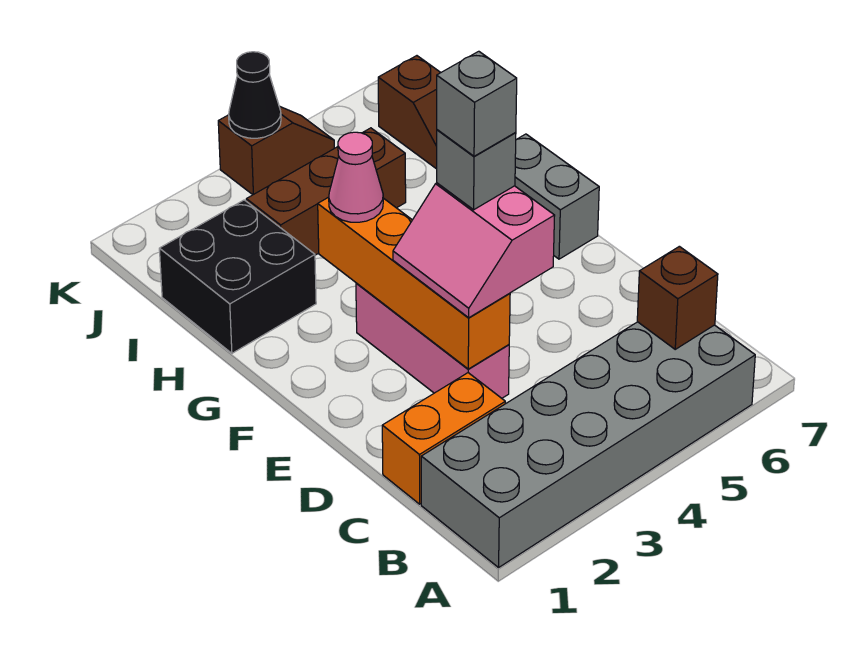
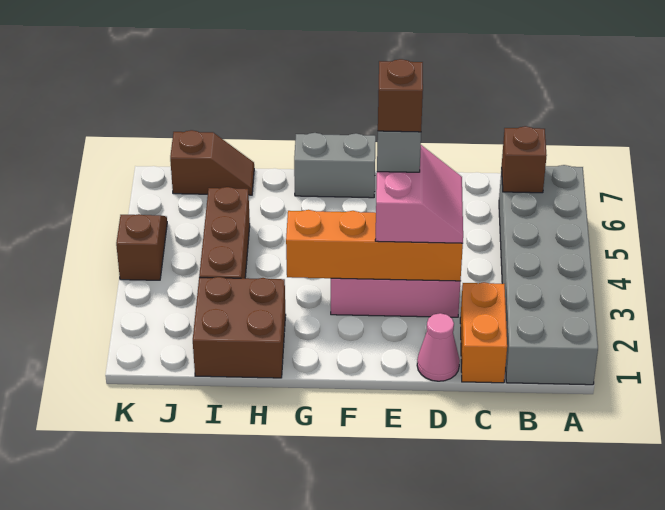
pink slope D3:E4 level 3 top 4 -> pink slope D3:E4 level 3 top E
grey brick E4 level 5 -> brown brick E4 level 5
pink cone G3 level 3 -> pink cone D1 level 1
black brick H1:I2 level 1 -> brown brick H1:I2 level 1
black cone K4 level 2 -> none

